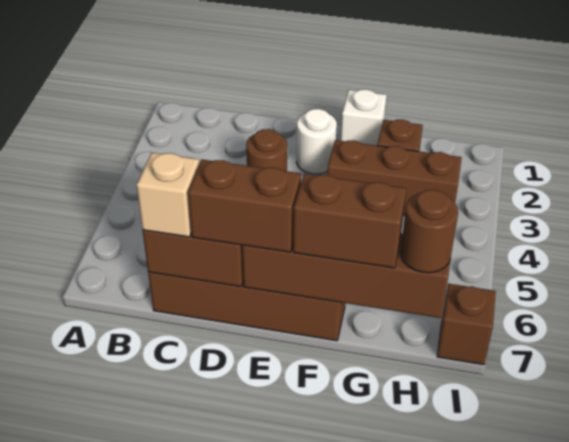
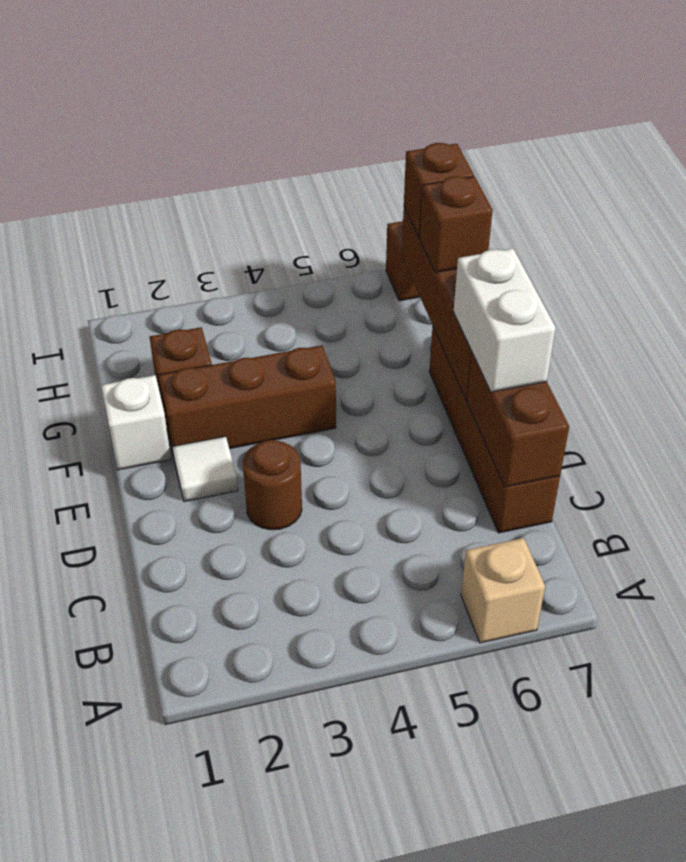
tan brick C7 level 3 -> tan brick A6 level 1
brown brick D7:E7 level 3 -> white brick D7:E7 level 3
white round brick E2 level 1 -> white tile E2 level 1
brown brick F3:H3 level 1 -> brown brick F2:F4 level 1
brown brick F7:G7 level 3 -> brown brick G7 level 3
brown round brick H7 level 3 -> brown brick H7 level 3

